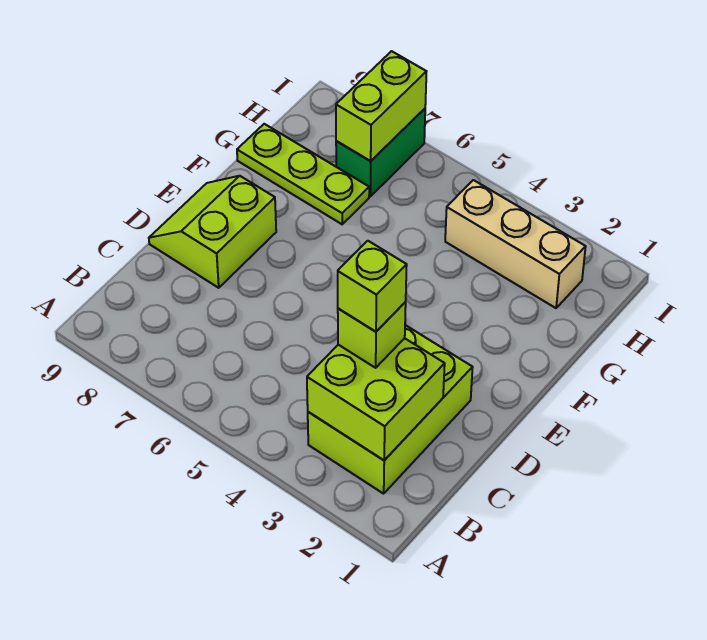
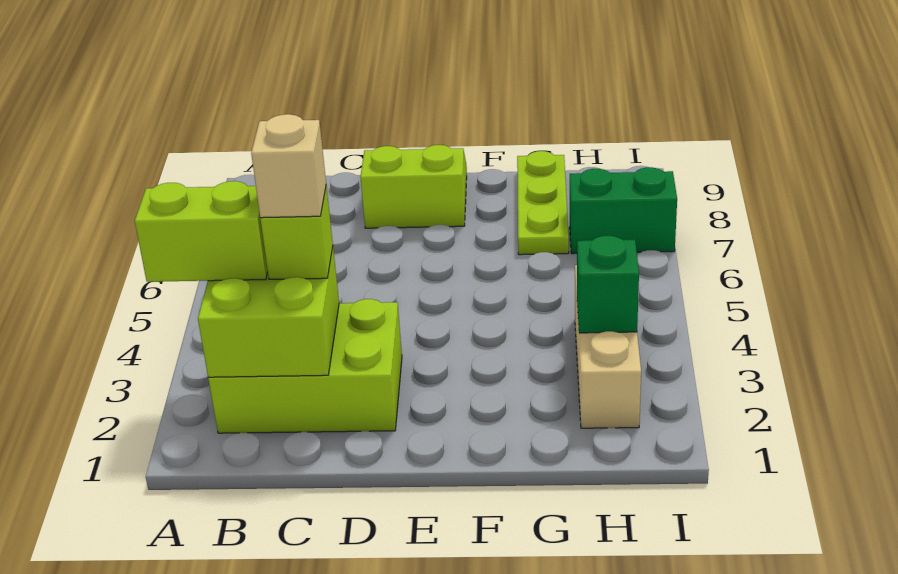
lime brick C3 level 4 -> tan brick C3 level 4
none -> green brick H3 level 2
lime brick H7:I7 level 2 -> lime brick A3:B3 level 3

